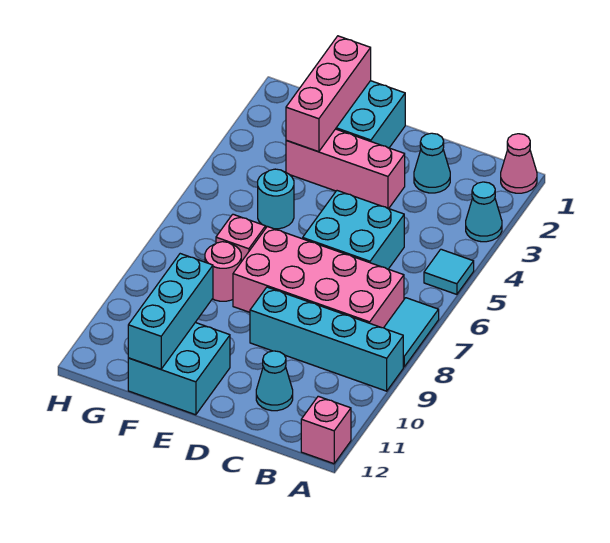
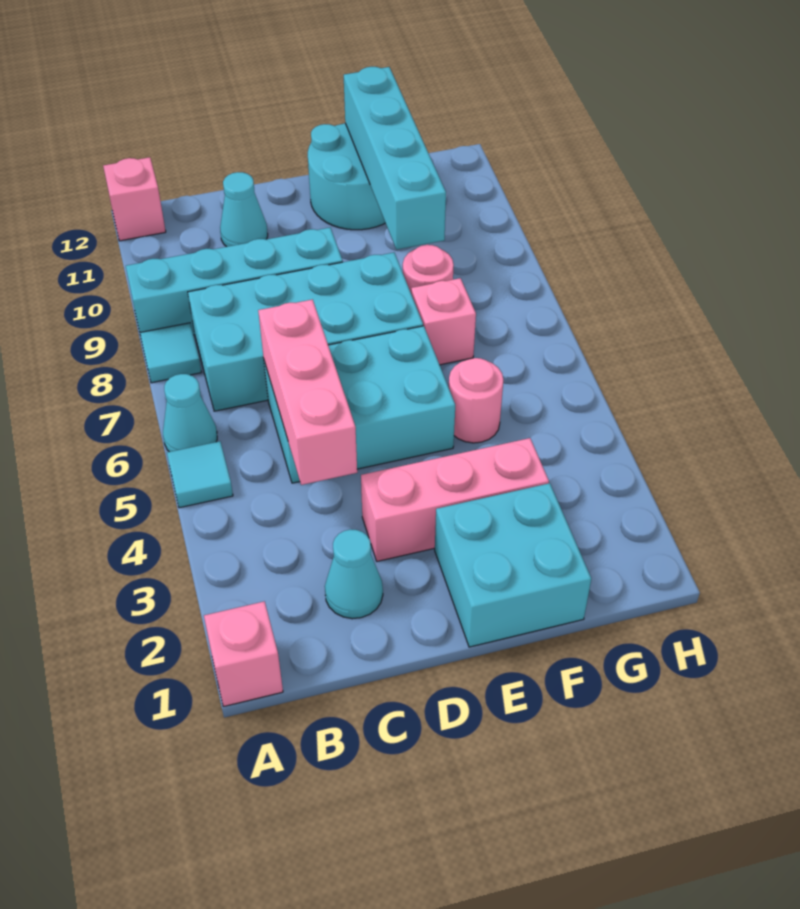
pink cone A1 level 1 -> pink brick A1 level 1
cyan cone A3 level 1 -> cyan cone A6 level 1
cyan tile A7:A8 level 1 -> cyan tile A8 level 1
pink brick B7:E8 level 1 -> cyan brick B7:E8 level 1
cyan brick C5:D6 level 1 -> cyan brick C5:E6 level 1
cyan brick E11:F12 level 1 -> cyan round brick E11:F12 level 1
pink brick F1:F3 level 2 -> pink brick C4:C6 level 2
cyan round brick F5 level 1 -> pink round brick F5 level 1
cyan brick F10:F12 level 2 -> cyan brick F9:F12 level 2

